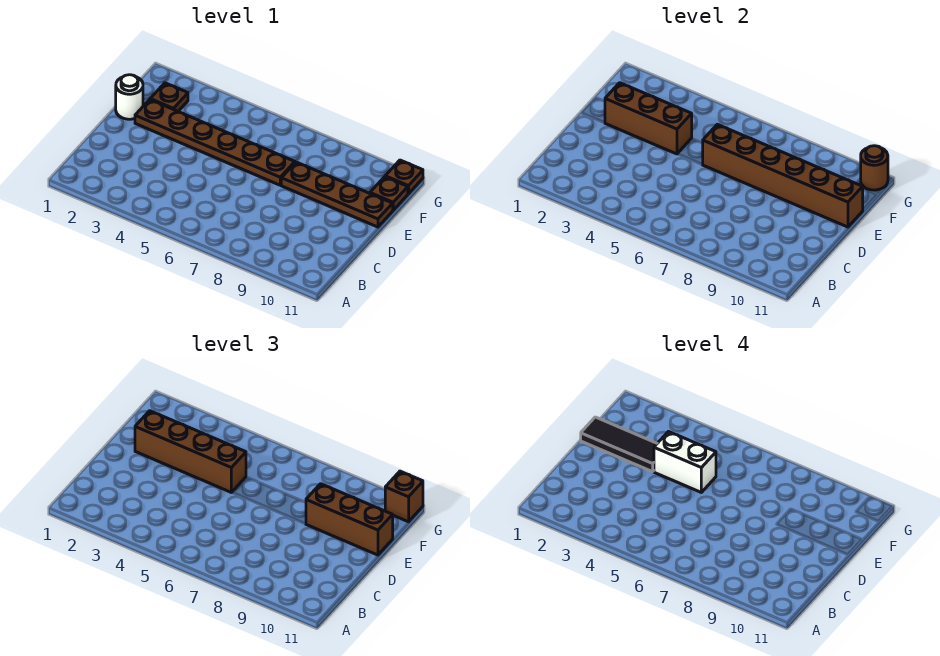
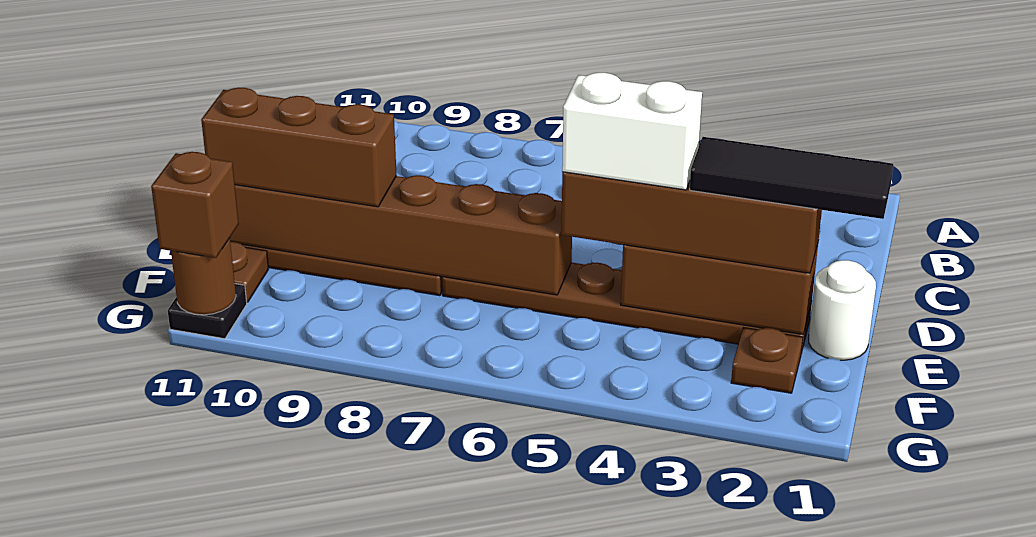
brown plate G11 level 1 -> black plate G11 level 1

